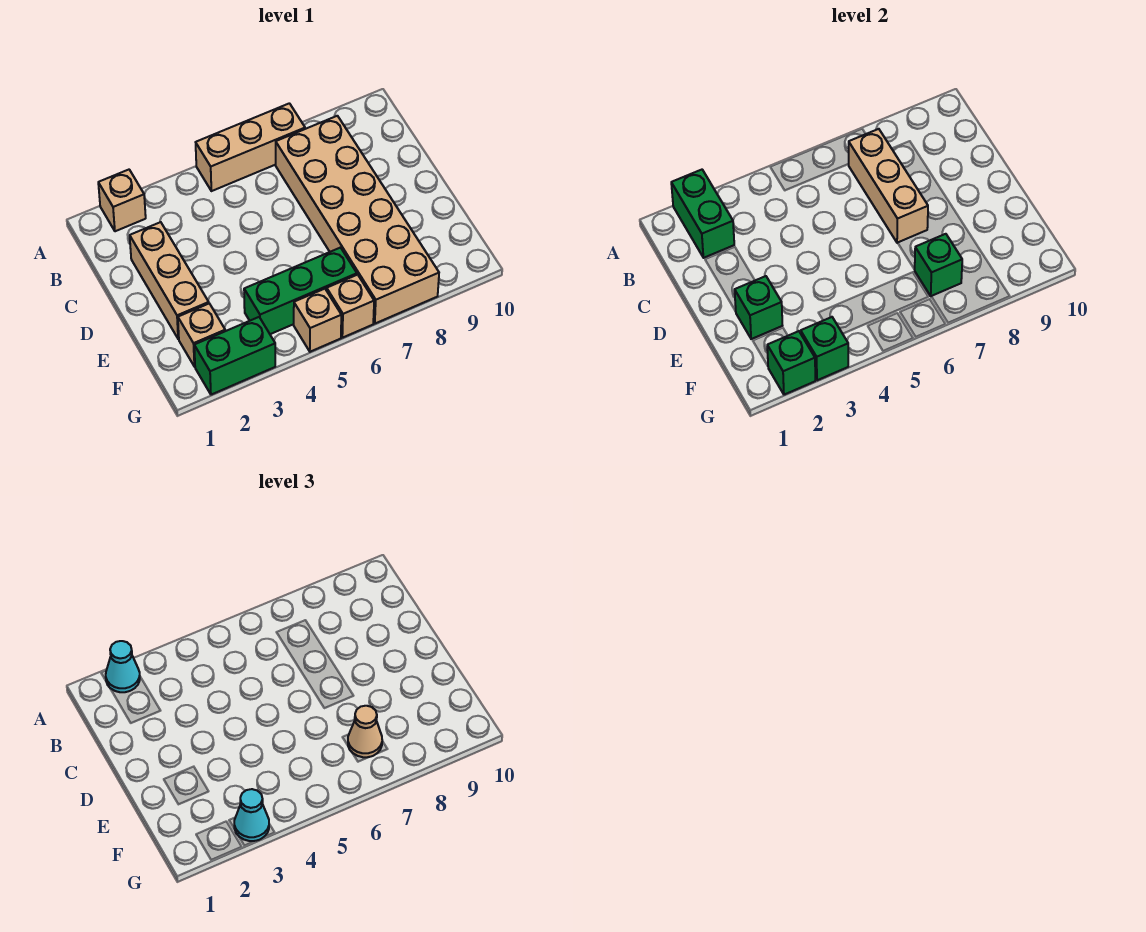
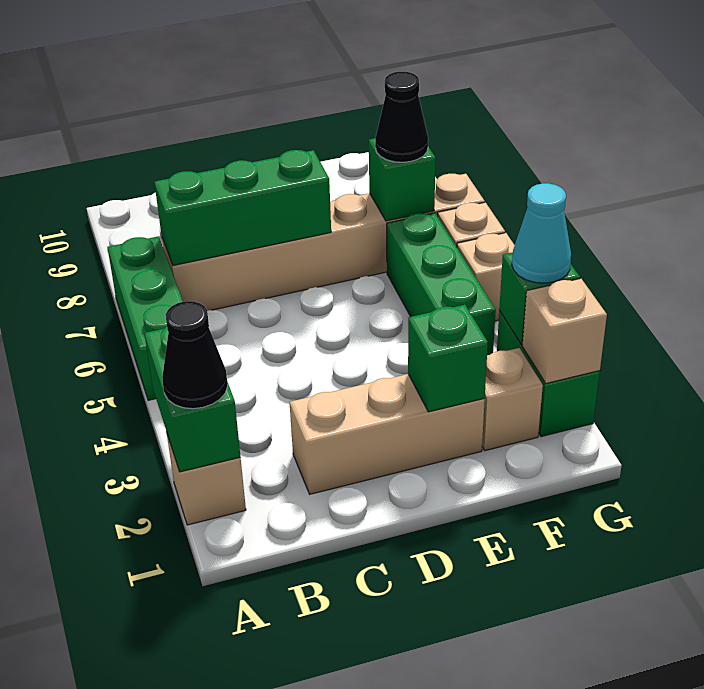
green brick A2:B2 level 2 -> green brick A2:A3 level 2
cyan cone A2 level 3 -> black cone A2 level 3
tan brick A5:A7 level 1 -> green brick A5:A7 level 1
tan brick B7:G8 level 1 -> tan brick B7:G7 level 1
tan brick B7:D7 level 2 -> green brick B7:D7 level 2
tan cone F7 level 3 -> black cone F7 level 3
green brick G2 level 2 -> tan brick G2 level 2

